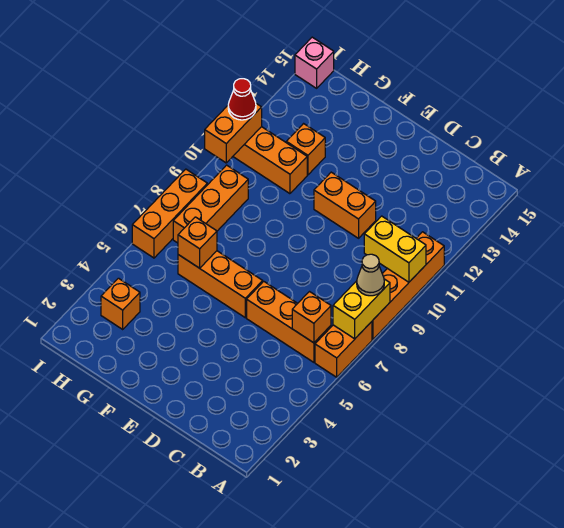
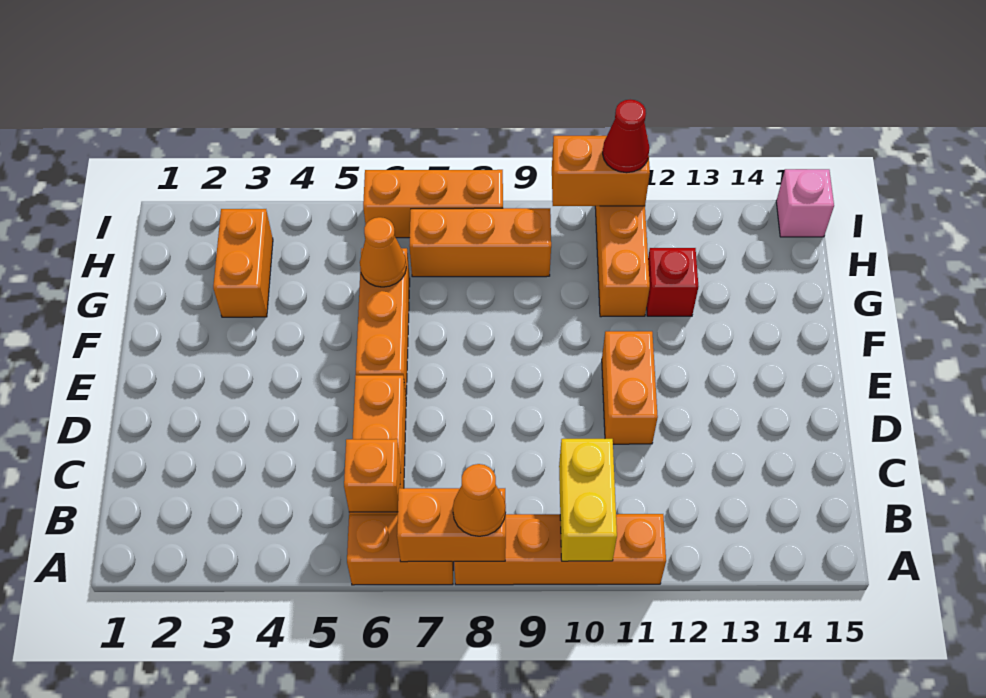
yellow brick A7:A8 level 2 -> orange brick A7:A8 level 2
tan cone A8 level 3 -> orange cone A8 level 3
orange brick G6 level 2 -> orange cone G6 level 2
orange brick G12 level 1 -> red brick G12 level 1
orange brick H3 level 1 -> orange brick G3:H3 level 1

